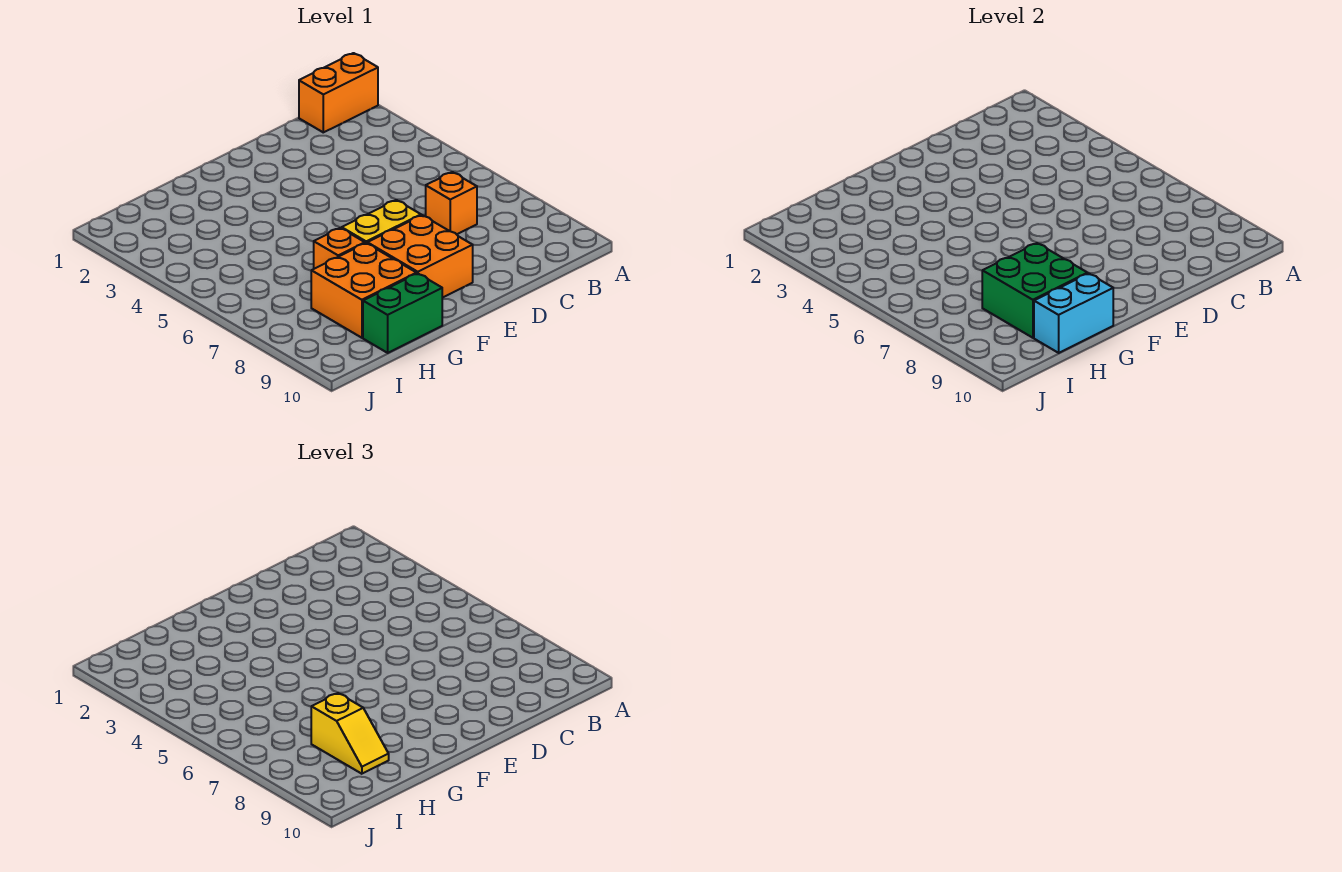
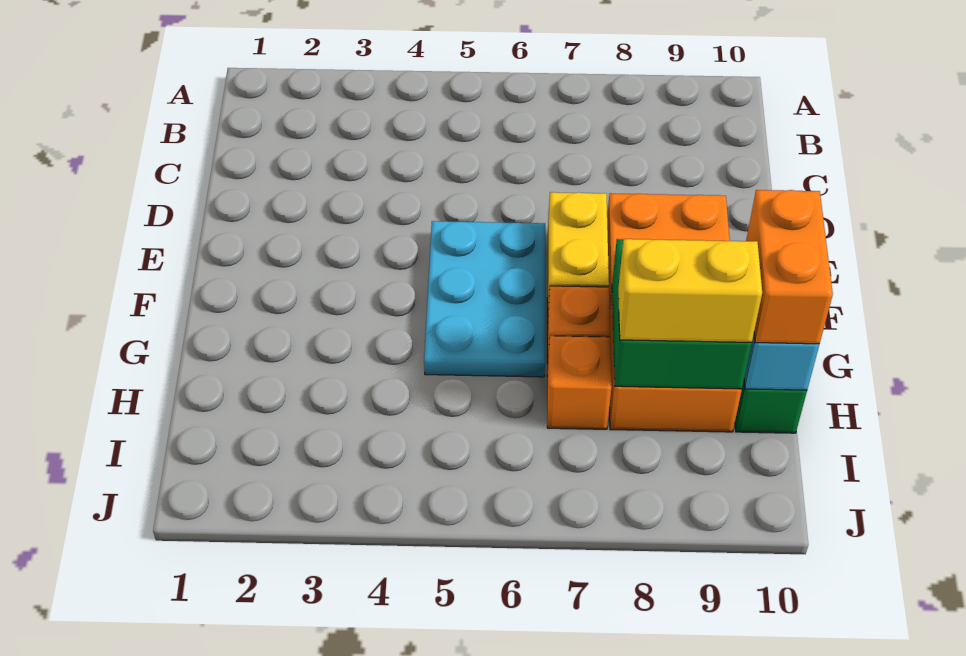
orange brick A1:B1 level 1 -> orange brick G10:H10 level 3
orange brick C7 level 1 -> orange brick H7 level 1
none -> cyan plate E5:G6 level 1
yellow slope H8:H9 level 3 top 8 -> yellow brick H8:H9 level 3

